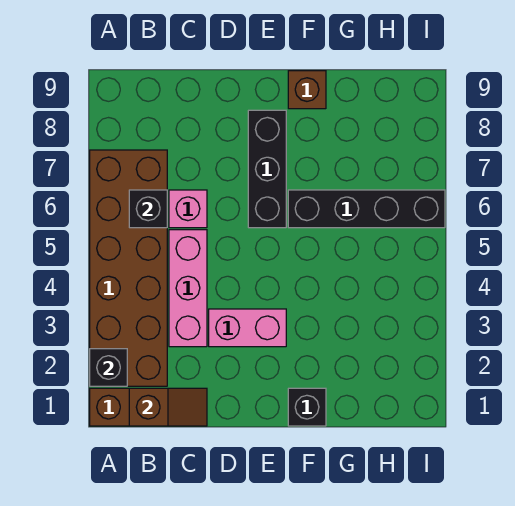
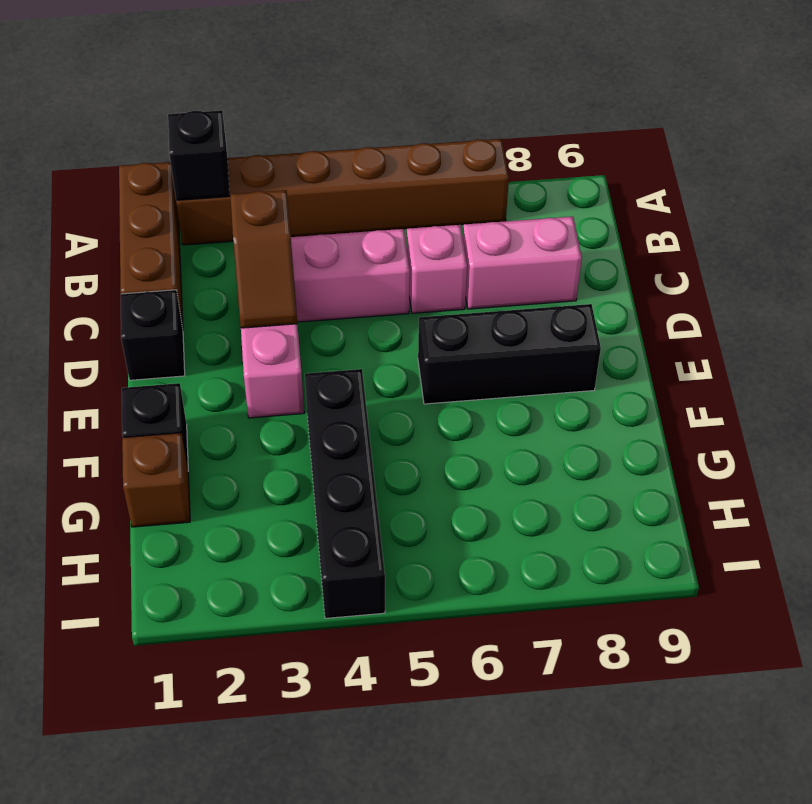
brown brick A2:B7 level 1 -> brown brick A2:A7 level 1
brown slope B1:C1 level 2 top B -> brown slope C3:D3 level 2 top C
black brick B6 level 2 -> black brick D1 level 1
none -> pink brick C7:C8 level 1
black brick F6:I6 level 1 -> black brick F4:I4 level 1
brown brick F9 level 1 -> brown brick G1 level 1

